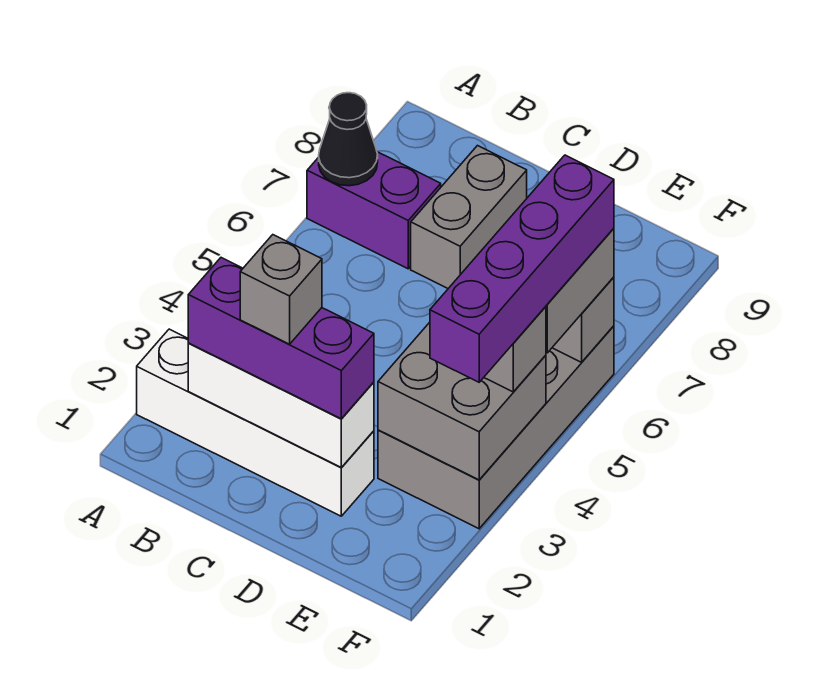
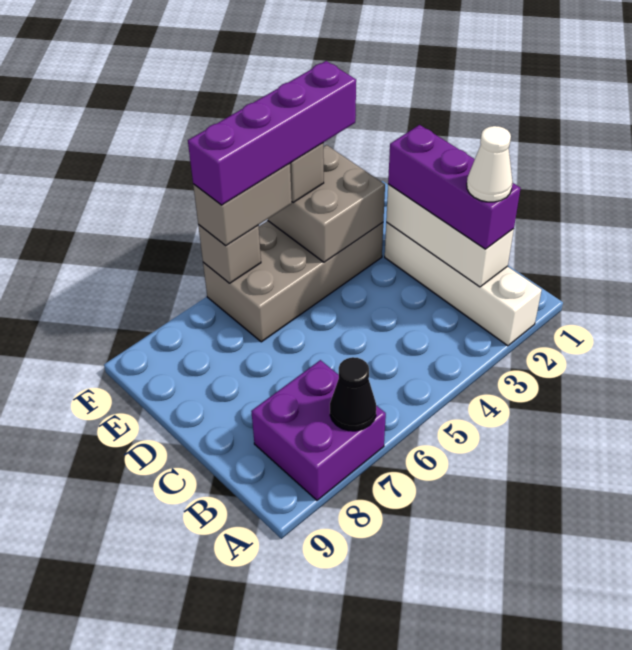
purple brick A7:B7 level 1 -> purple brick A7:B8 level 1
none -> white cone B2 level 4
grey brick C2 level 4 -> none
grey brick C7:C8 level 1 -> none

